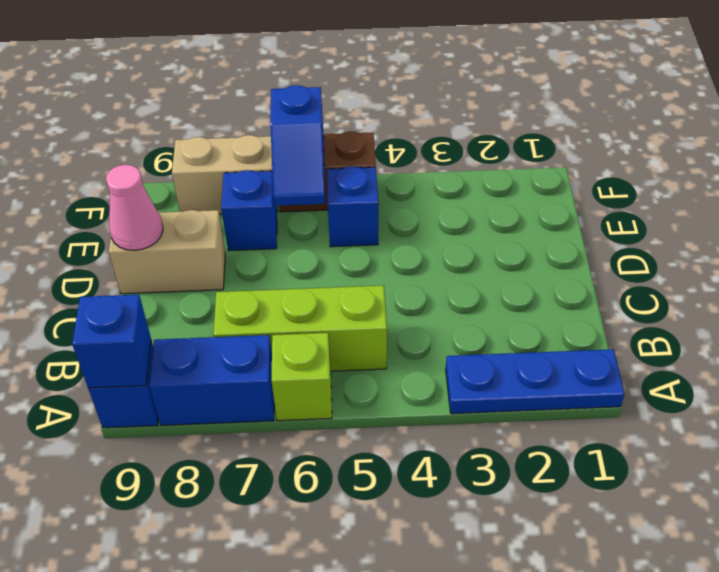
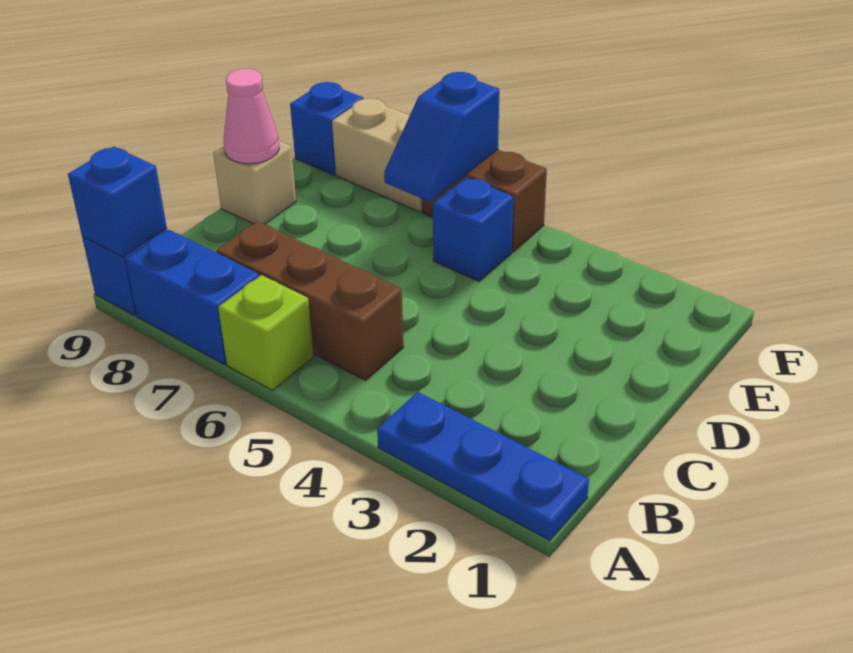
lime brick B5:B7 level 1 -> brown brick B5:B7 level 1
tan brick D8:D9 level 1 -> tan brick D9 level 1
blue brick E7 level 1 -> blue brick F9 level 1

